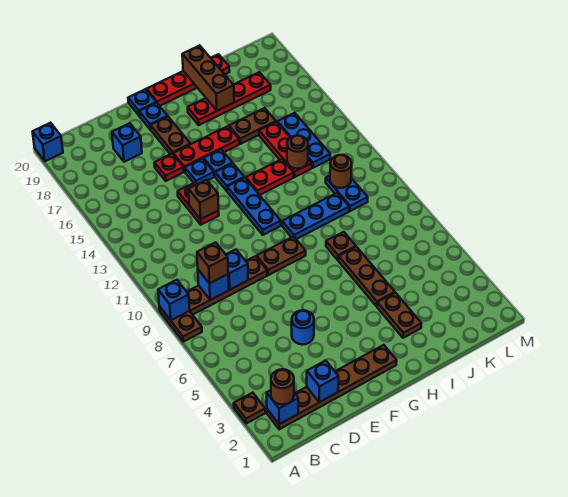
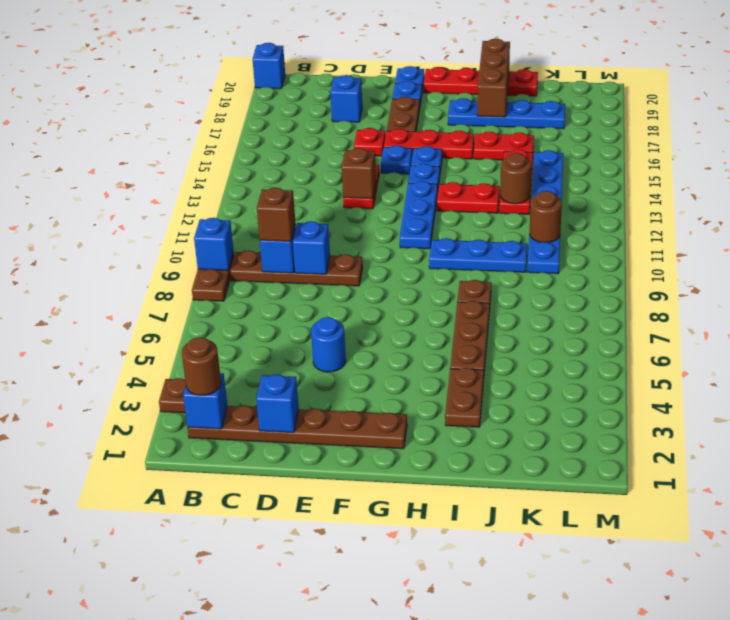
brown plate F9:G9 level 1 -> none
red plate H18:K18 level 1 -> blue plate H18:K18 level 1
brown plate I16:J16 level 1 -> red plate I16:J16 level 1

